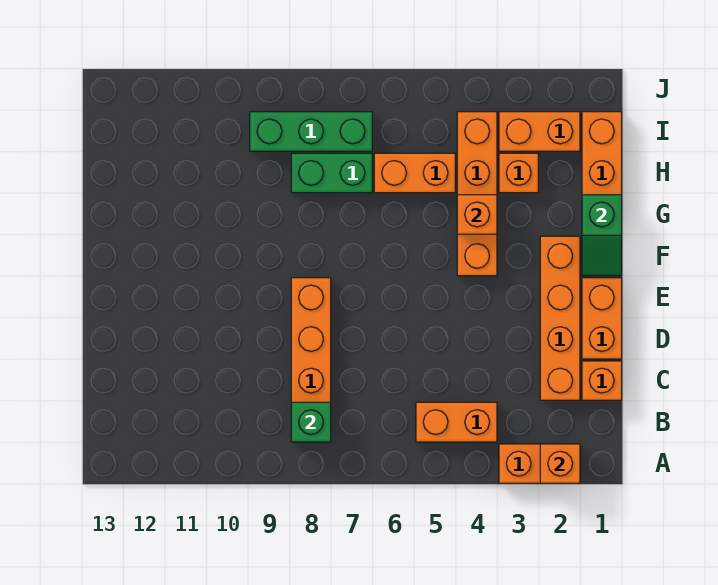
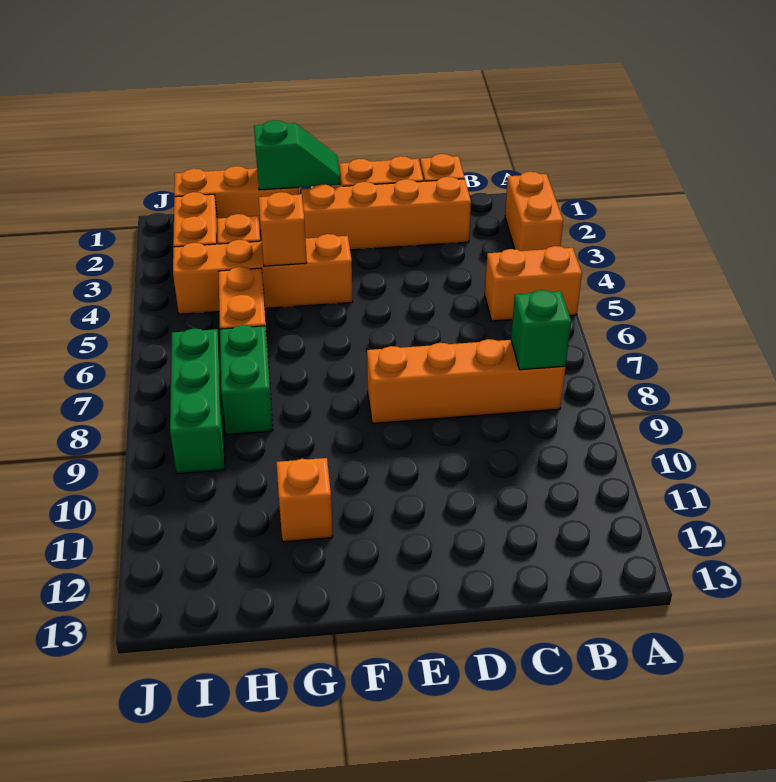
orange brick A2 level 2 -> orange brick G11 level 1
orange brick B4:B5 level 1 -> orange brick A5:B5 level 1

